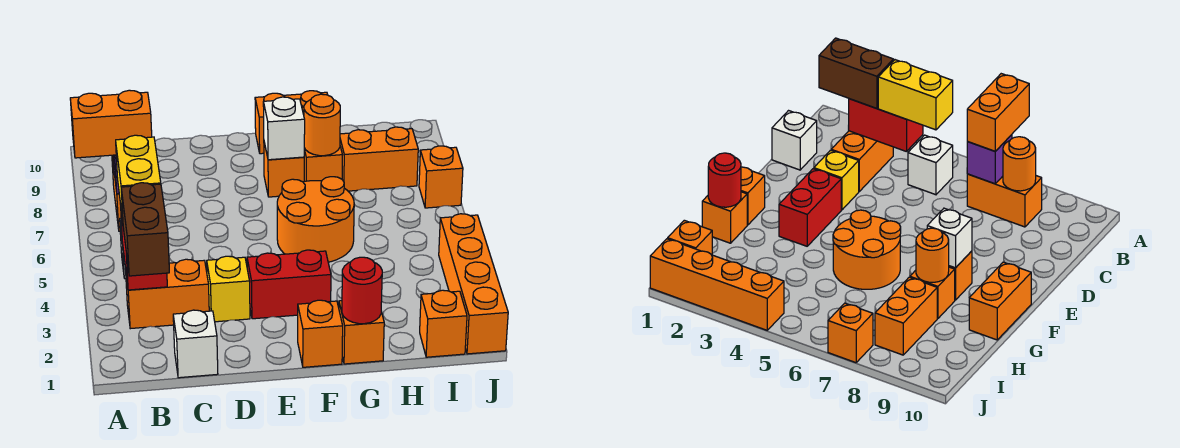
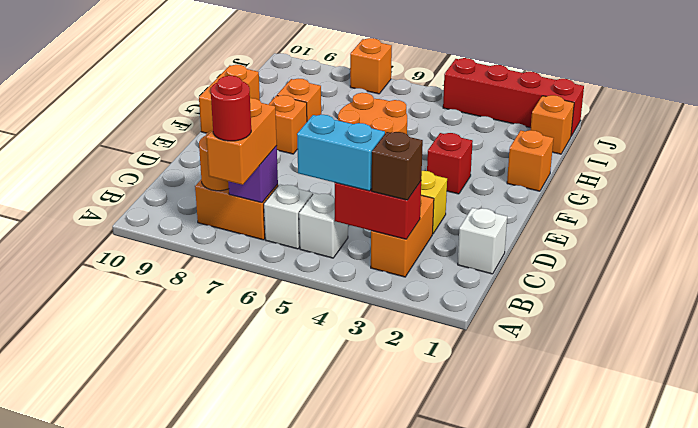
brown brick B2:B3 level 3 -> brown brick B3 level 3
yellow brick B4:B5 level 3 -> cyan brick B4:B5 level 3
red brick E3:F3 level 1 -> red brick F3 level 1
orange brick F1 level 1 -> none
white brick F8 level 2 -> white brick B6 level 1
red round brick G1 level 2 -> red round brick A7 level 4
orange round brick G8 level 2 -> none
orange brick H8:I8 level 1 -> none
orange brick J1:J4 level 1 -> red brick J1:J4 level 1

